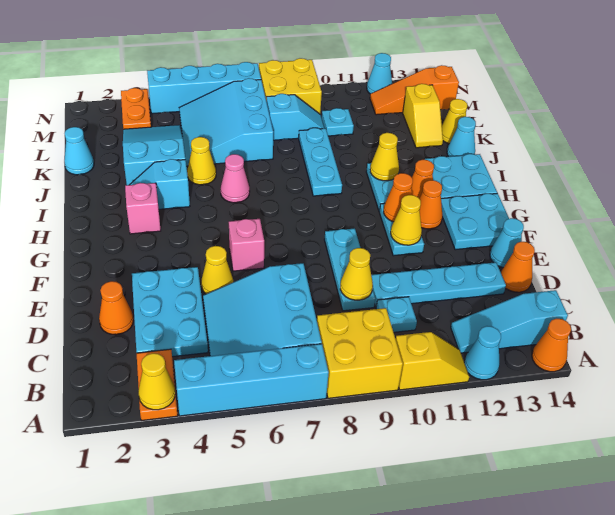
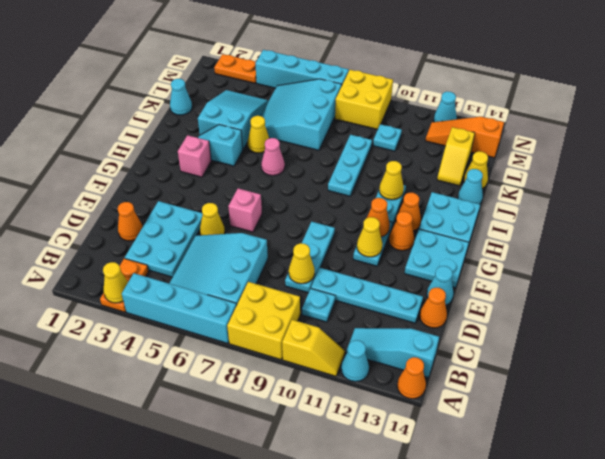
cyan slope L8:L9 level 1 top 8 -> none
orange plate M3:N3 level 1 -> orange plate N2:N3 level 1

